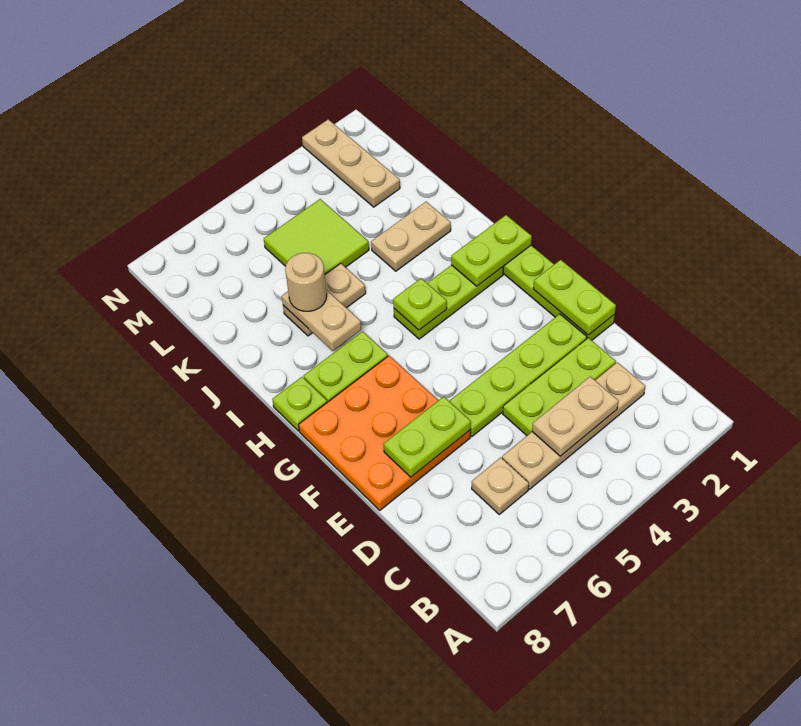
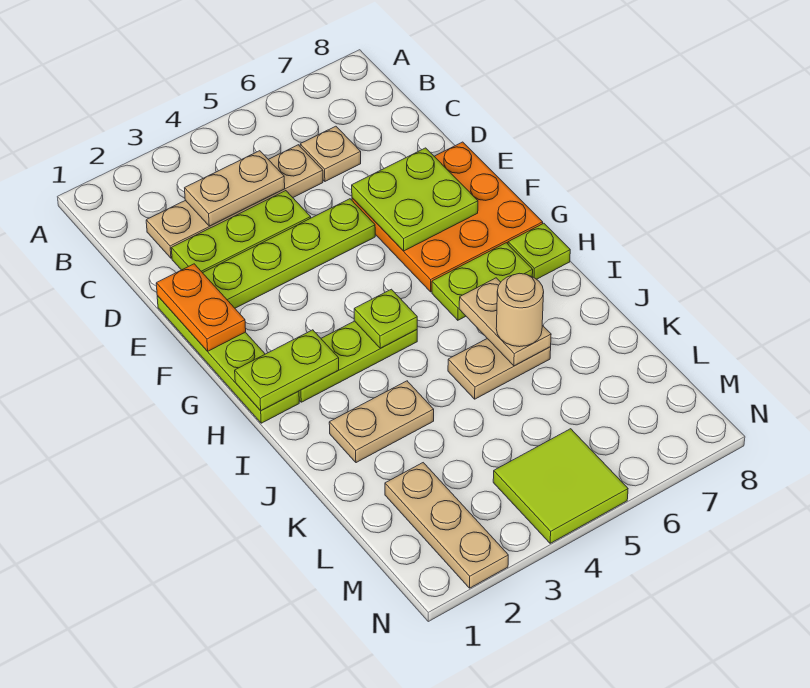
lime plate E1:F1 level 2 -> orange plate E1:F1 level 2
lime plate E6:E7 level 2 -> lime plate E6:F7 level 2
lime tile K4:L5 level 1 -> lime tile M4:N5 level 1

